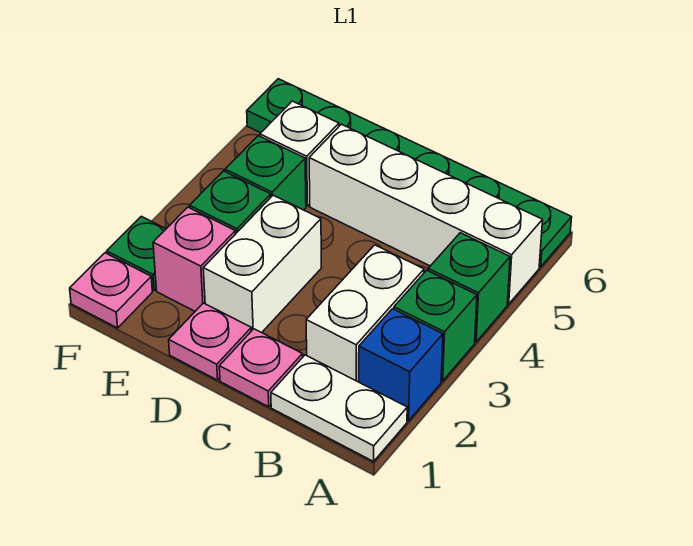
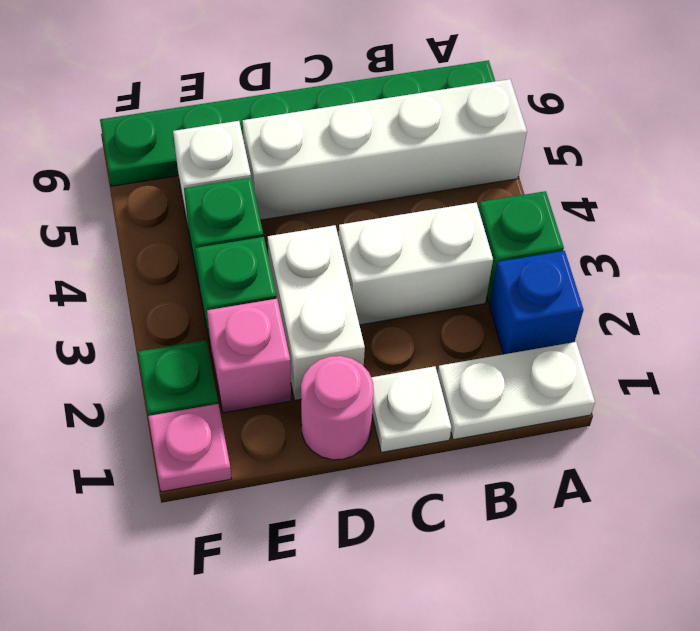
green brick A4 level 1 -> none
white brick B2:B3 level 1 -> white brick B3:C3 level 1
pink plate C1 level 1 -> white plate C1 level 1
pink plate D1 level 1 -> pink round brick D1 level 1

